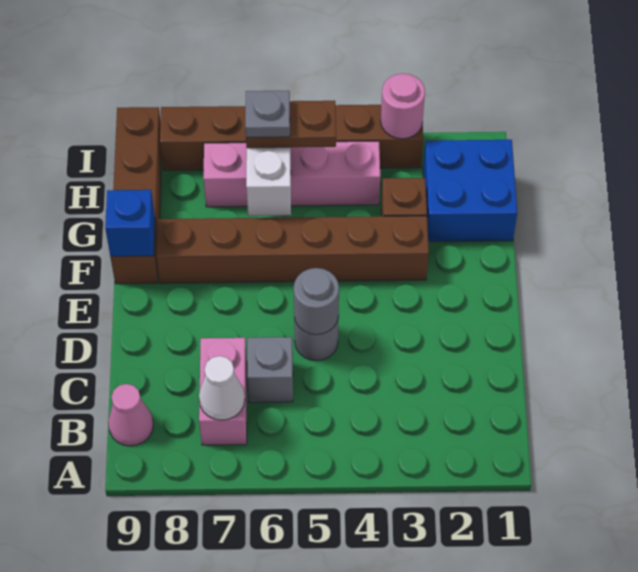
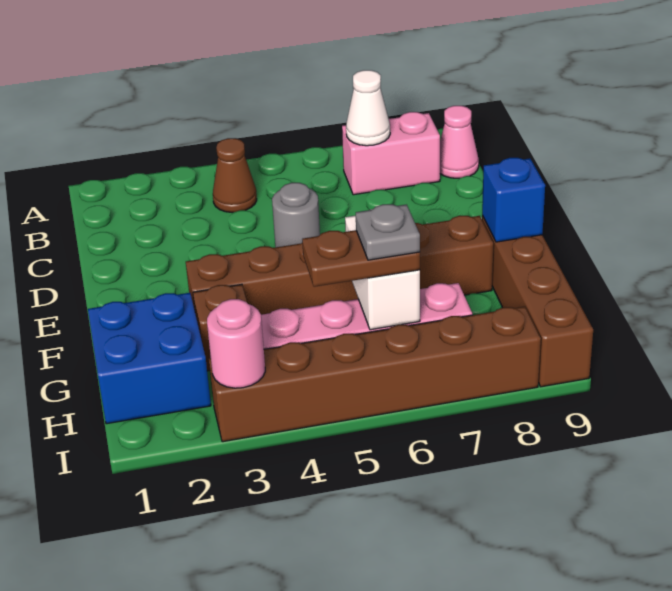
none -> brown cone B4 level 1
pink brick B7:C7 level 1 -> pink brick B7:B8 level 1
grey brick C6 level 1 -> none
grey round brick D5 level 2 -> none

